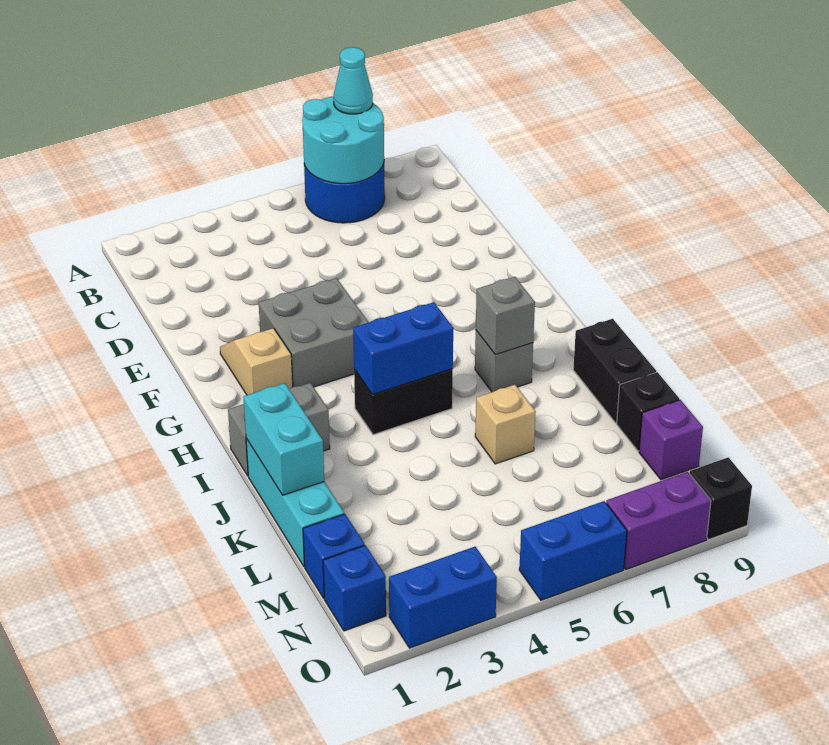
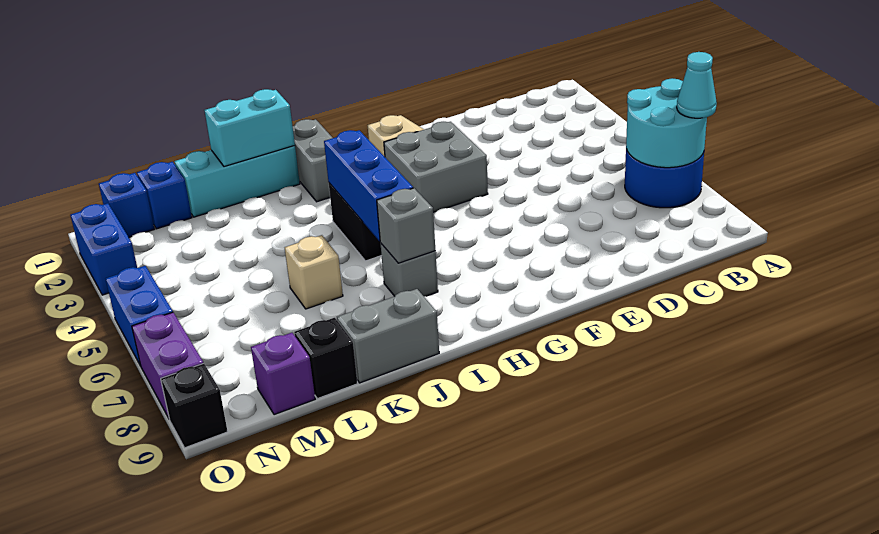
blue brick I4:I5 level 2 -> blue brick I4:I6 level 2
black brick J9:K9 level 1 -> grey brick J9:K9 level 1

